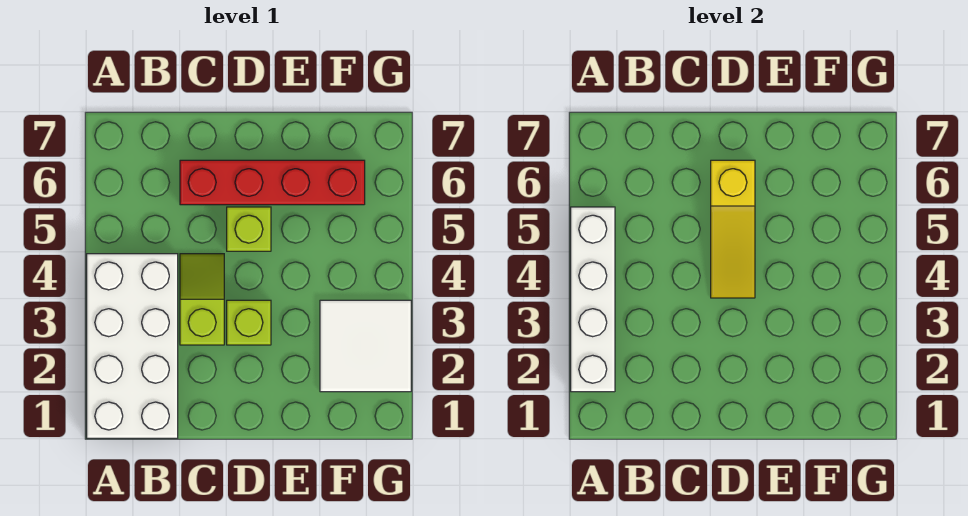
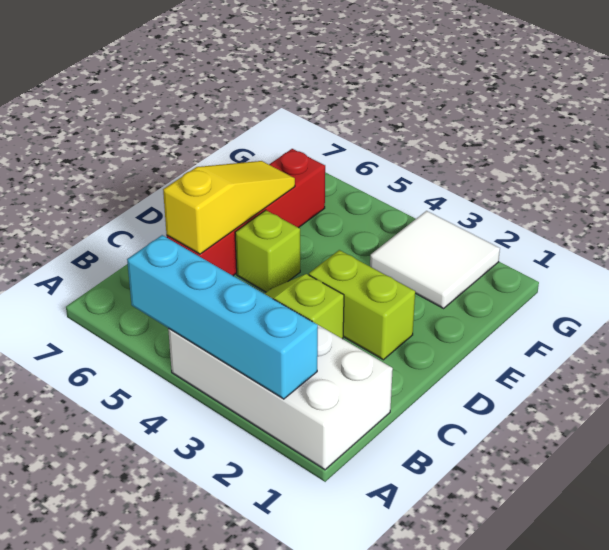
white brick A2:A5 level 2 -> cyan brick A2:A5 level 2
lime brick D3 level 1 -> lime brick D2:D3 level 1
yellow slope D4:D6 level 2 top 6 -> yellow slope C6:E6 level 2 top C

